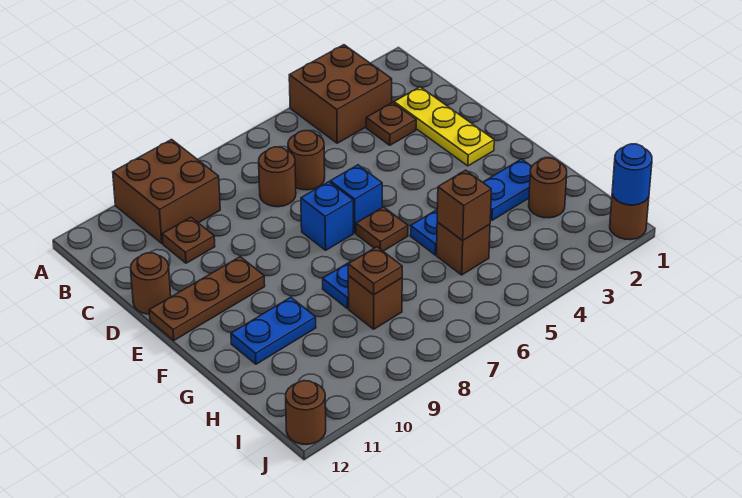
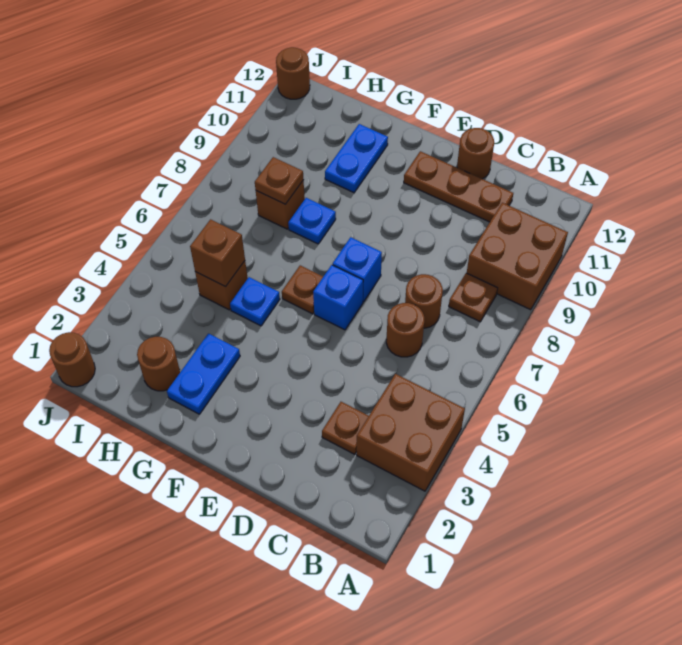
yellow plate C2:E2 level 1 -> none
brown plate C10 level 1 -> brown plate B8 level 1
brown plate E10:E12 level 1 -> brown plate C11:E11 level 1
blue round brick J1 level 2 -> none

